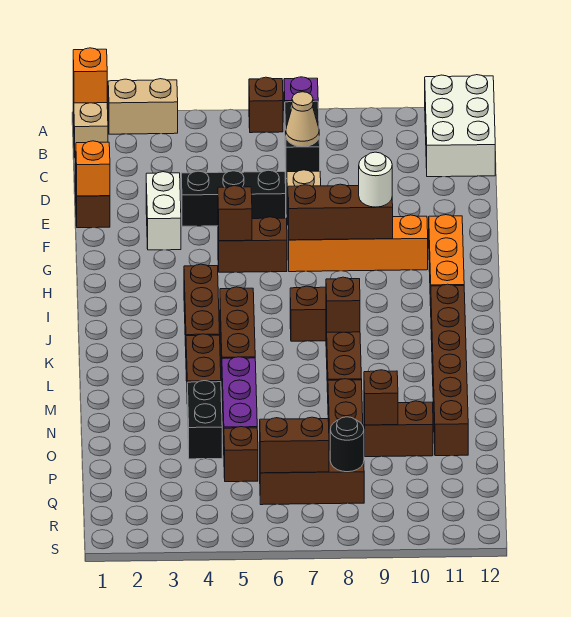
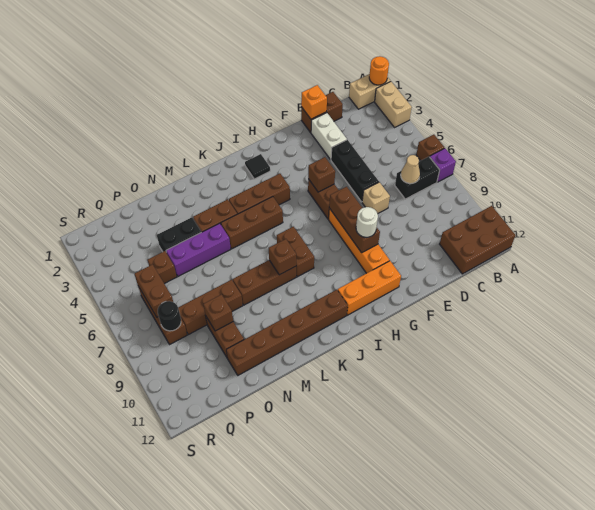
orange brick A1 level 2 -> orange round brick A1 level 2
white brick A11:C12 level 1 -> brown brick A11:C12 level 1
white brick E3:F3 level 1 -> white brick E2:E3 level 1
none -> black tile I2 level 1

